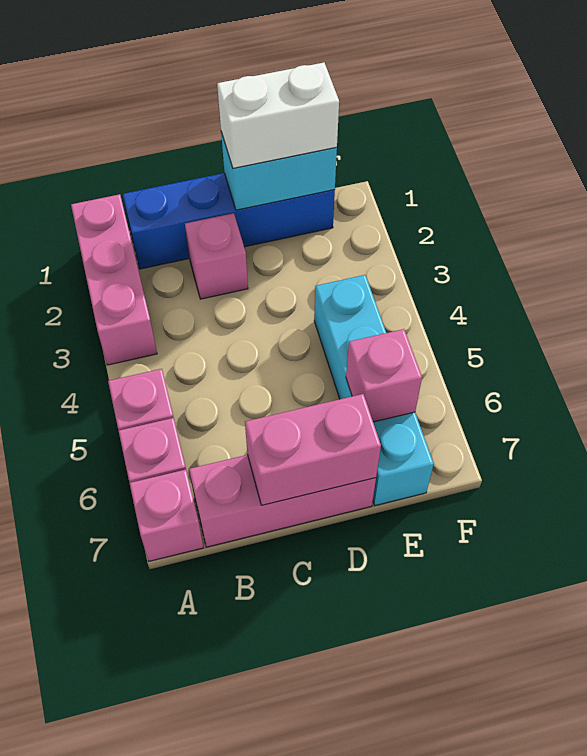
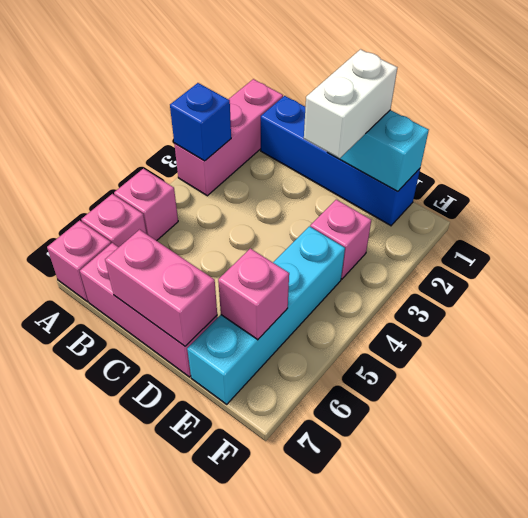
none -> blue brick A3 level 2
pink brick C2 level 1 -> pink brick E3 level 1
white brick D1:E1 level 3 -> white brick D1:D2 level 3

